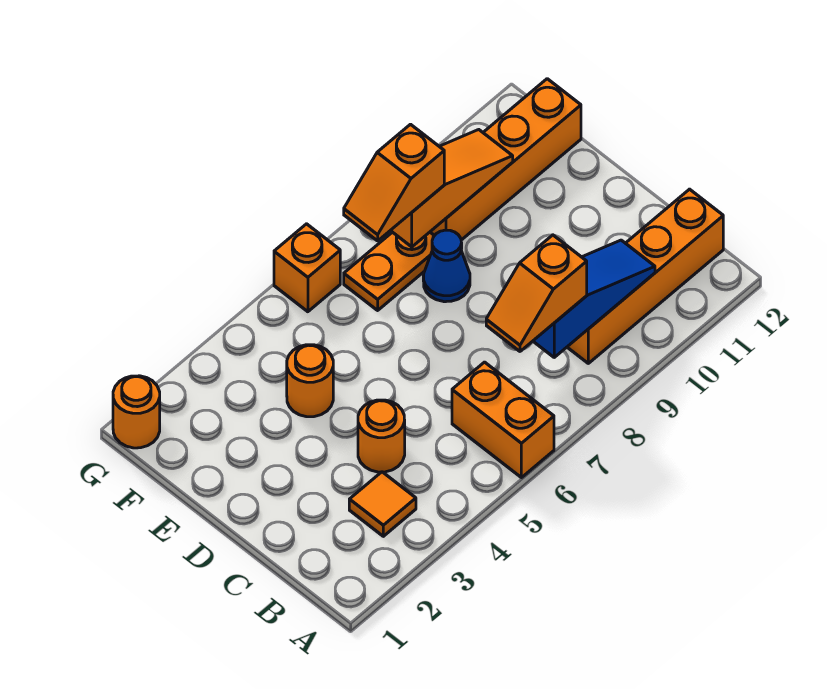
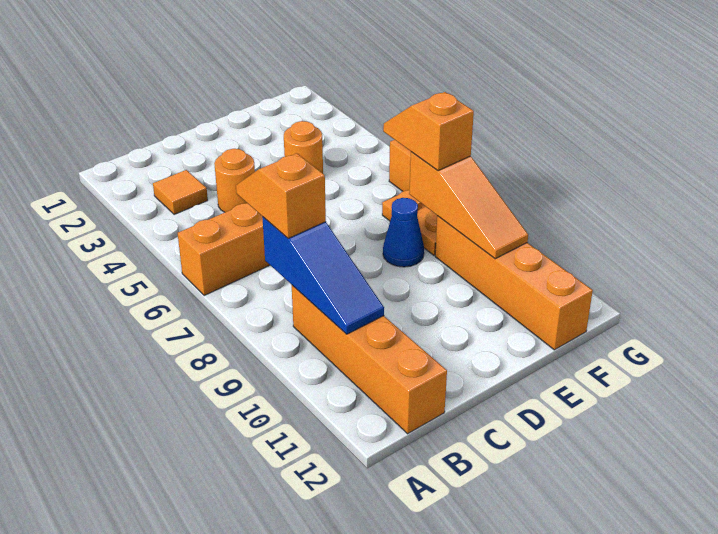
orange round brick G1 level 1 -> none

